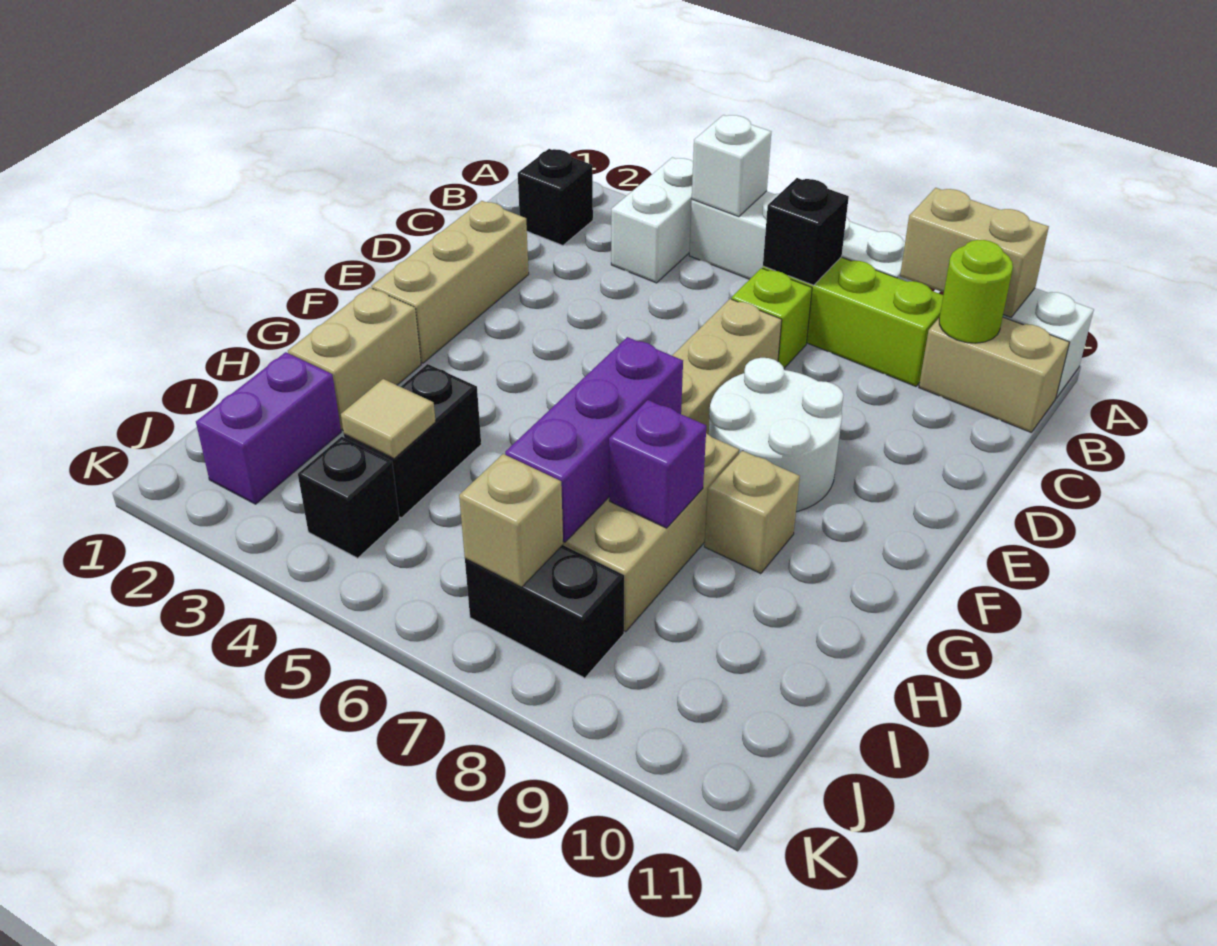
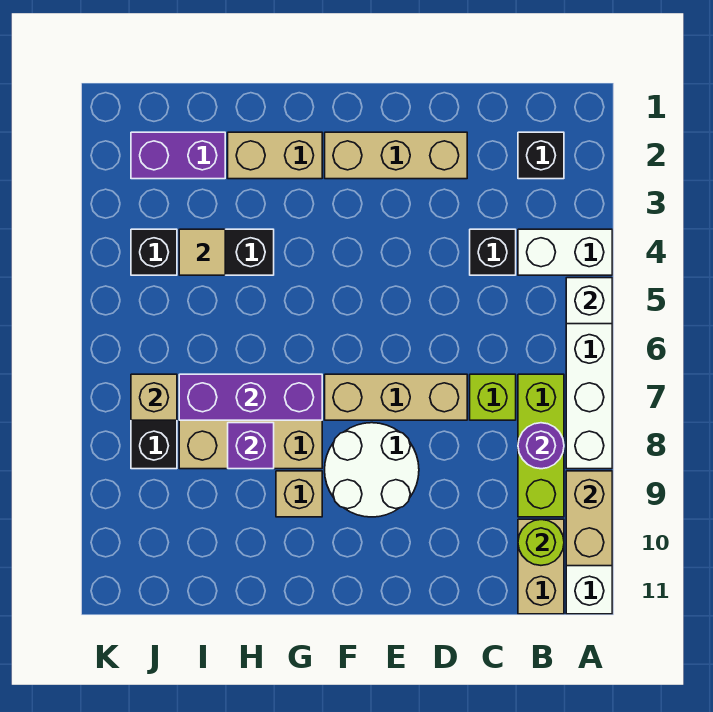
black brick B7 level 2 -> black brick C4 level 1
none -> purple round brick B8 level 2

